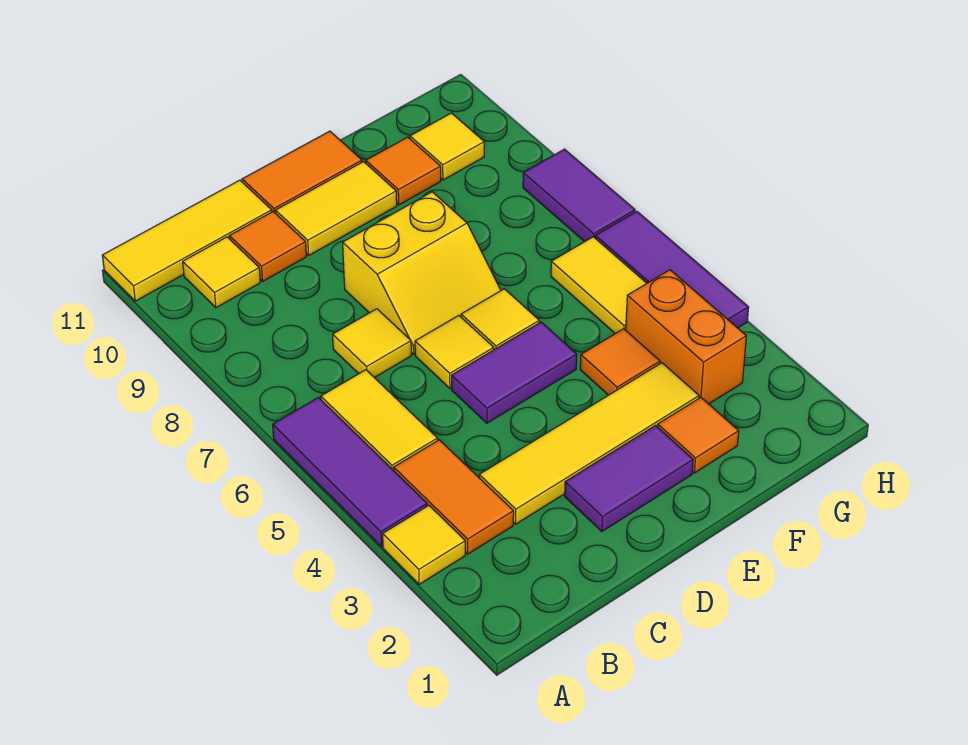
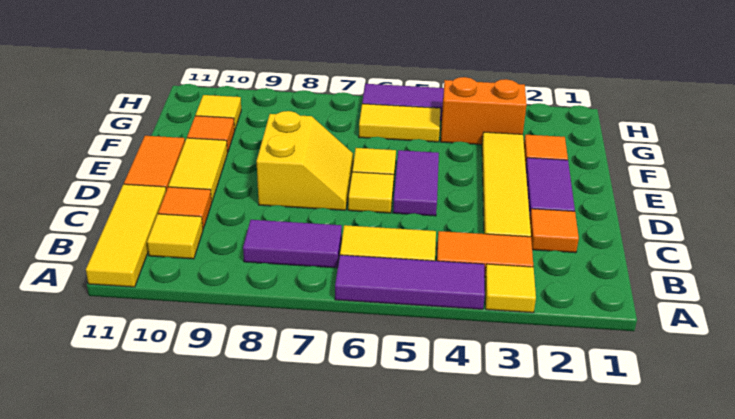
yellow tile C7 level 1 -> none
orange tile F4 level 1 -> orange tile C2 level 1
purple tile H7:H8 level 1 -> purple tile B7:B8 level 1

